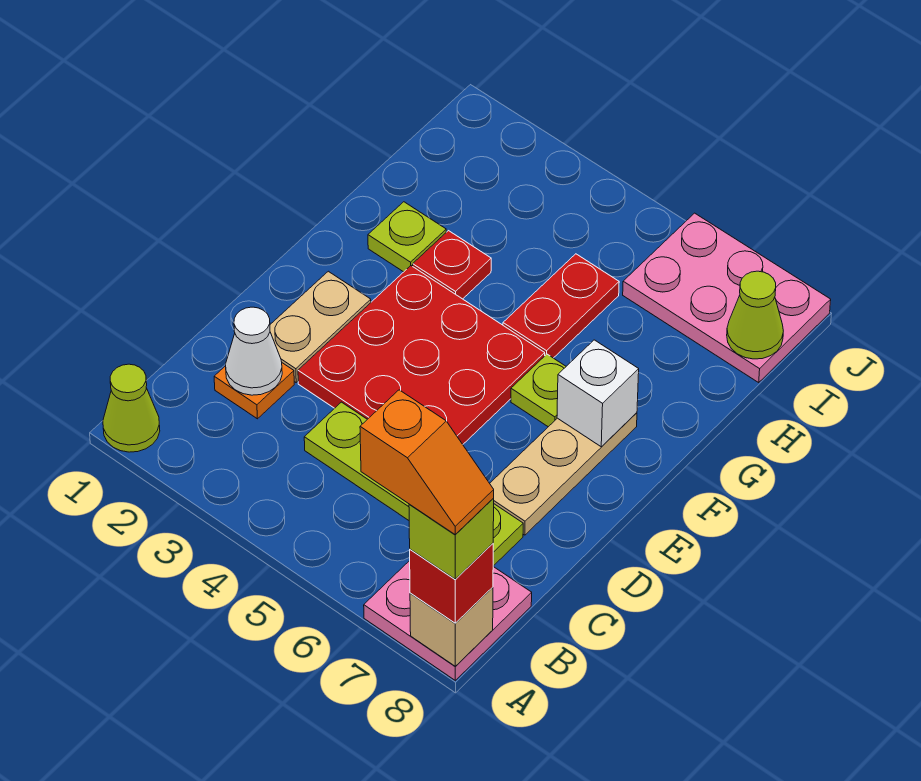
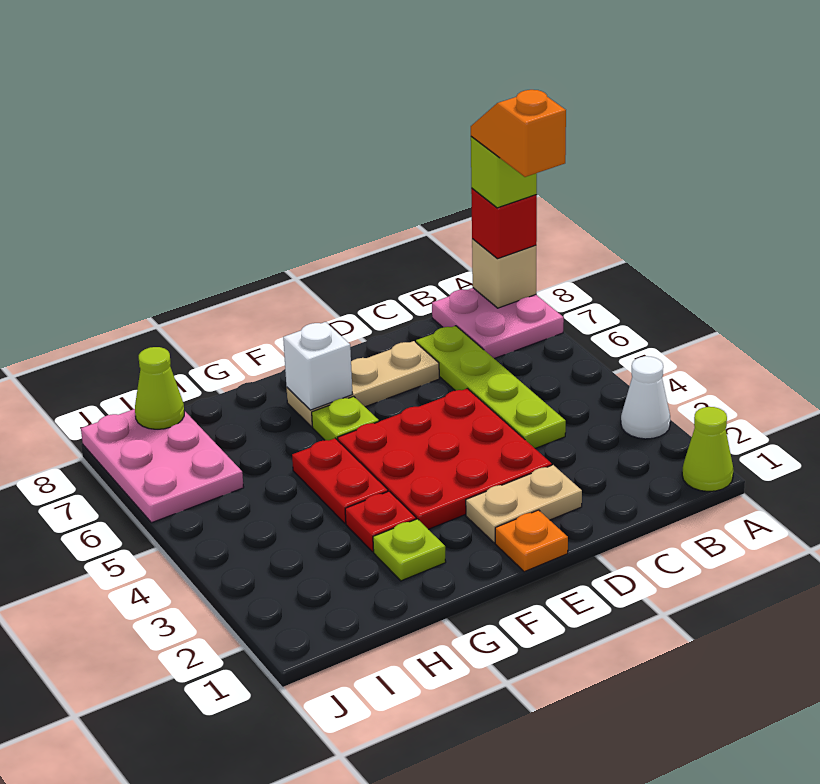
orange plate C2 level 1 -> orange plate E1 level 1
white cone C2 level 2 -> white cone A3 level 1
red plate G5:H5 level 1 -> red plate G4:G5 level 1

